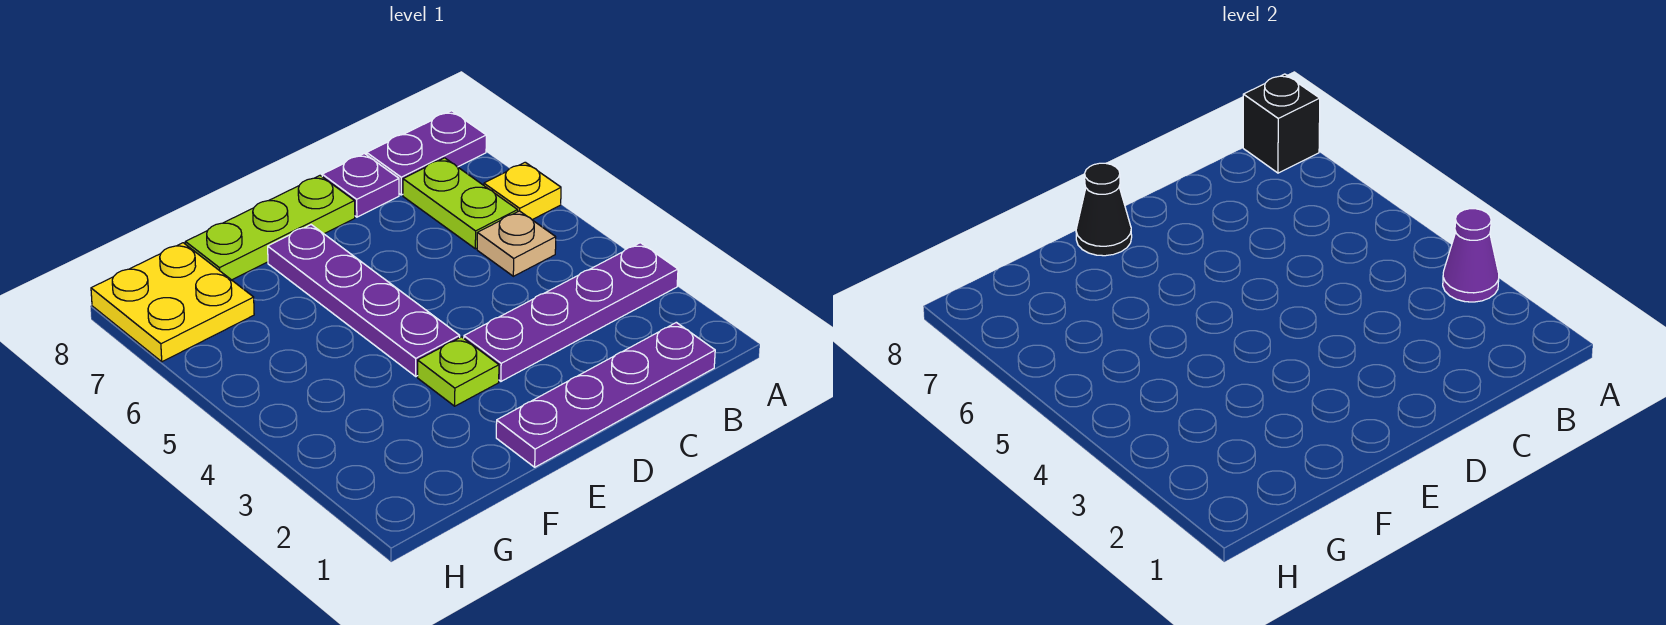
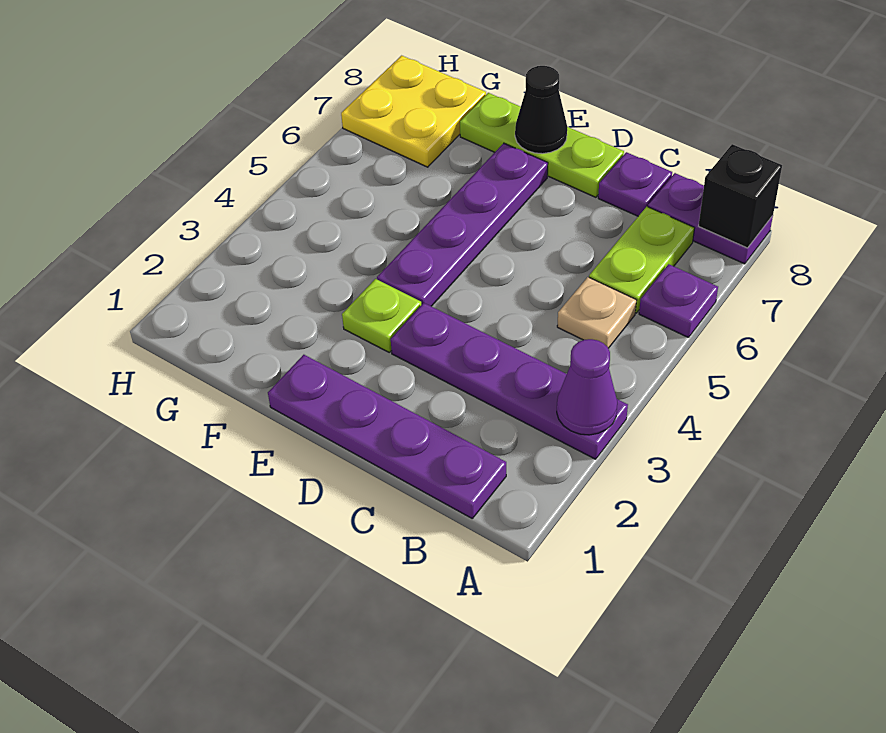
yellow plate A6 level 1 -> purple plate A6 level 1

